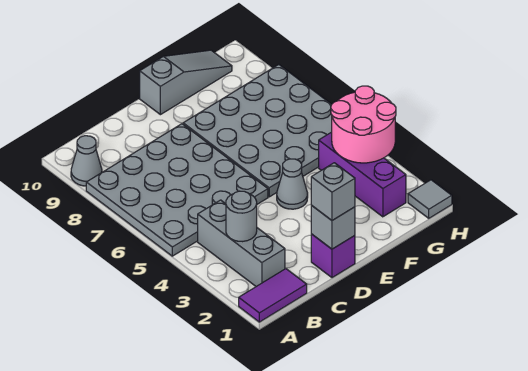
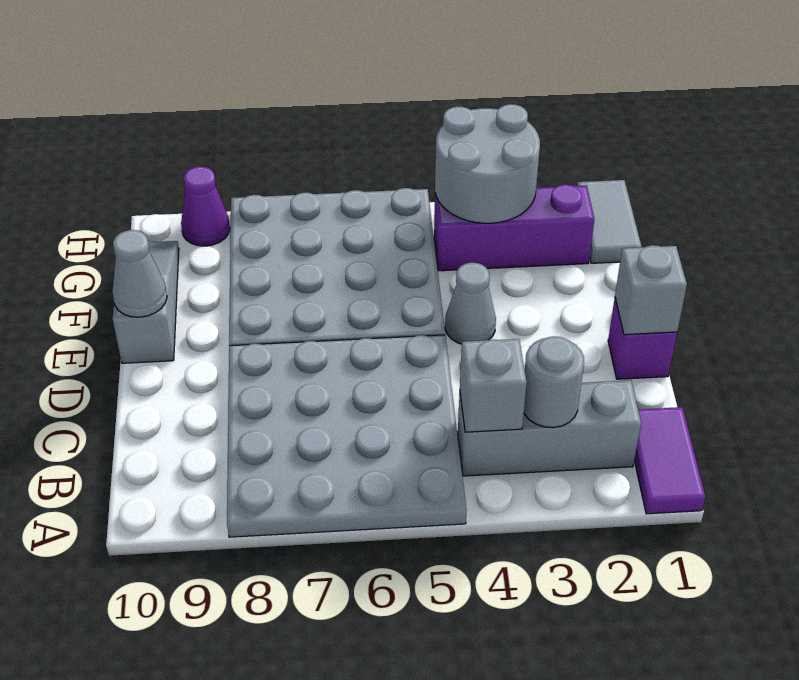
grey cone A9 level 1 -> grey cone E10 level 2
grey brick D1 level 3 -> grey brick B4 level 2
pink round brick G3:H4 level 2 -> grey round brick G3:H4 level 2
grey tile H1 level 1 -> grey tile G1:H1 level 1
none -> purple cone H9 level 1

